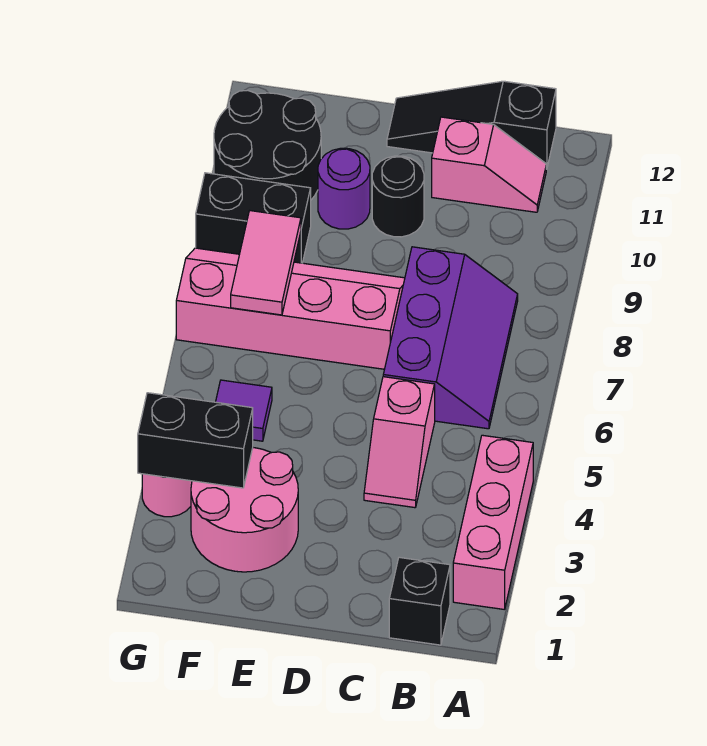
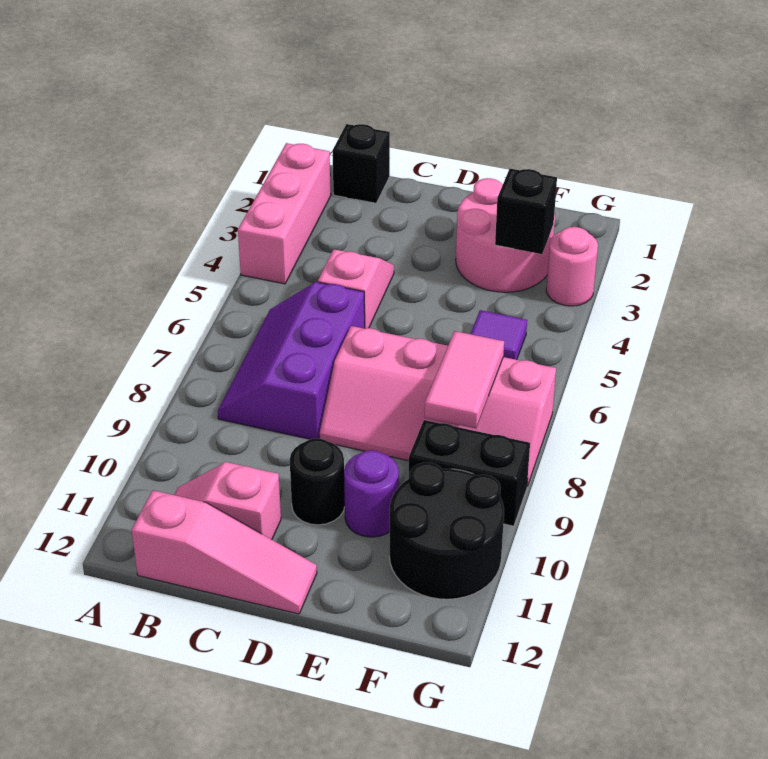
black slope B12:D12 level 1 top B -> pink slope B12:D12 level 1 top B
black brick F3:G3 level 2 -> black brick F3 level 2

